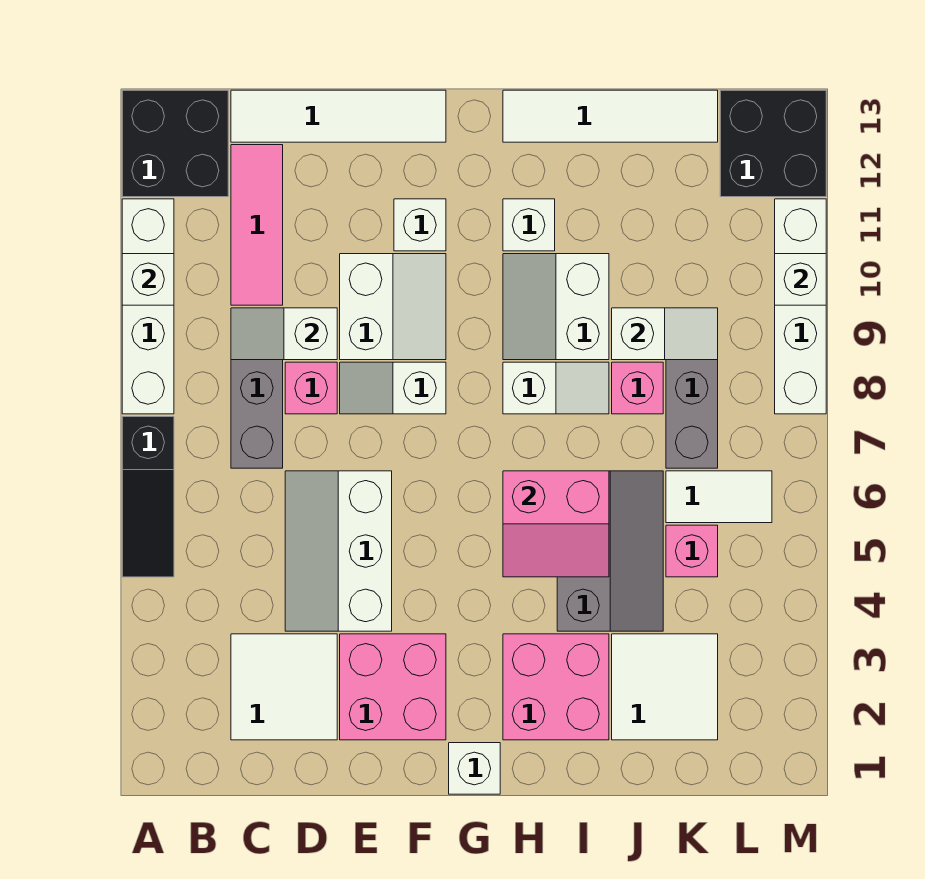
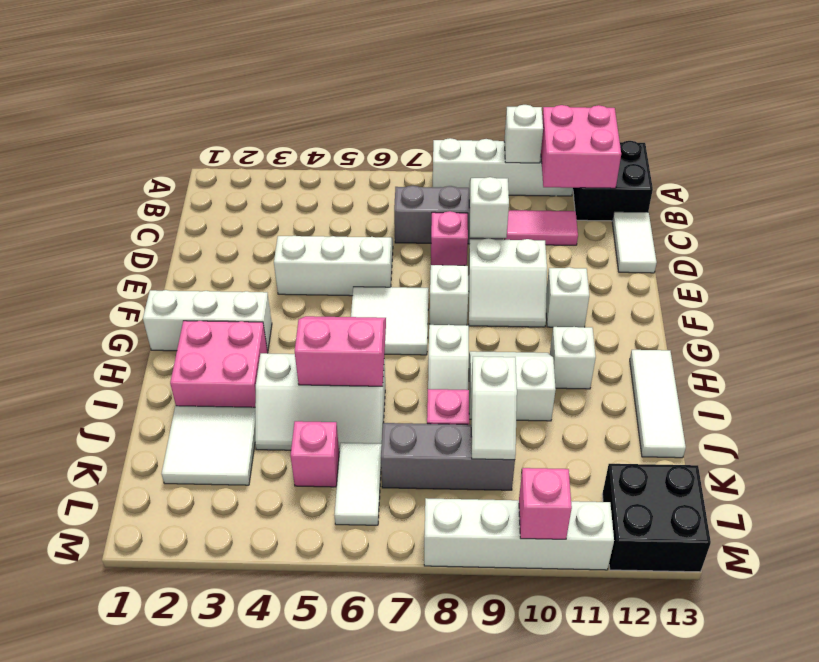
black slope A5:A7 level 1 top 7 -> none
white tile C2:D3 level 1 -> white tile F6:G7 level 1
pink tile C10:C12 level 1 -> pink tile C10:C11 level 1
white tile C13:F13 level 1 -> white tile C13:D13 level 1
pink brick E2:F3 level 1 -> pink brick A11:B12 level 2
white brick G1 level 1 -> white brick G1:G3 level 1
pink slope H5:I6 level 2 top 6 -> pink slope H5:I6 level 2 top I
white tile H13:K13 level 1 -> white tile H13:J13 level 1
grey slope I4:J6 level 1 top I -> white slope I4:J6 level 1 top I
white brick M10 level 2 -> pink brick M10 level 2

